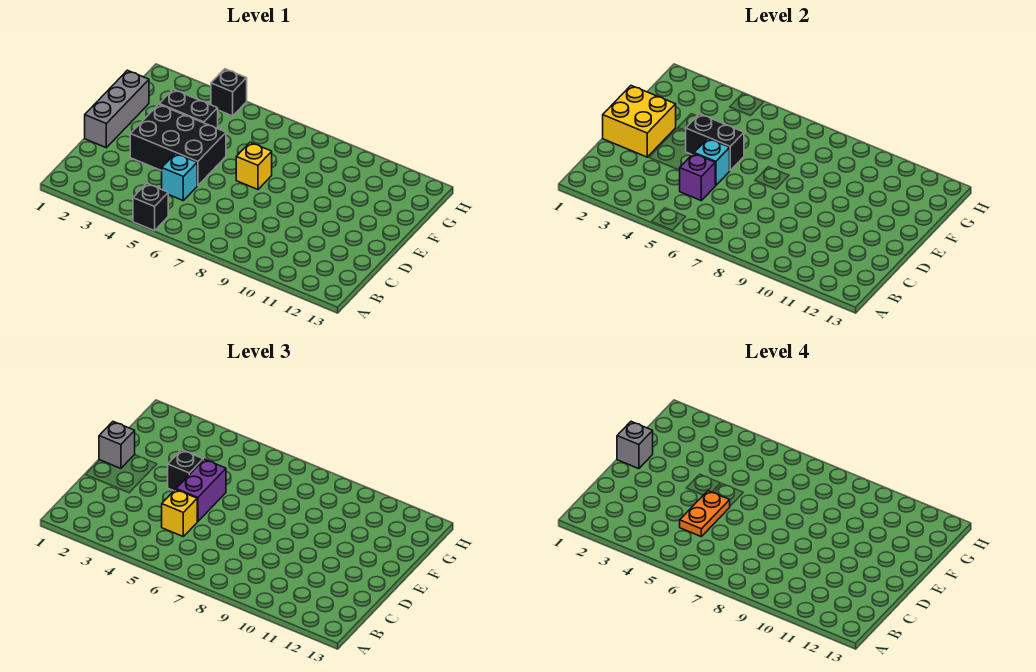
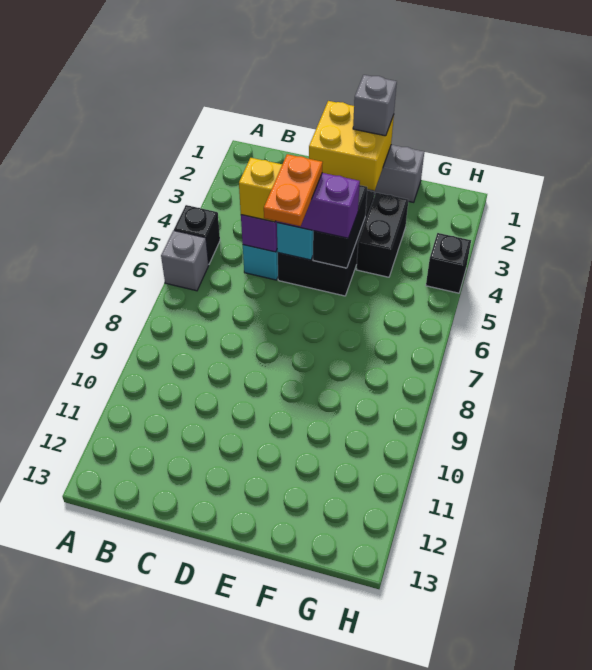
orange plate C5:D5 level 4 -> orange plate D5:D6 level 4
grey brick E1 level 4 -> grey brick A6 level 1
black brick E4 level 3 -> none
yellow brick E7 level 1 -> none

